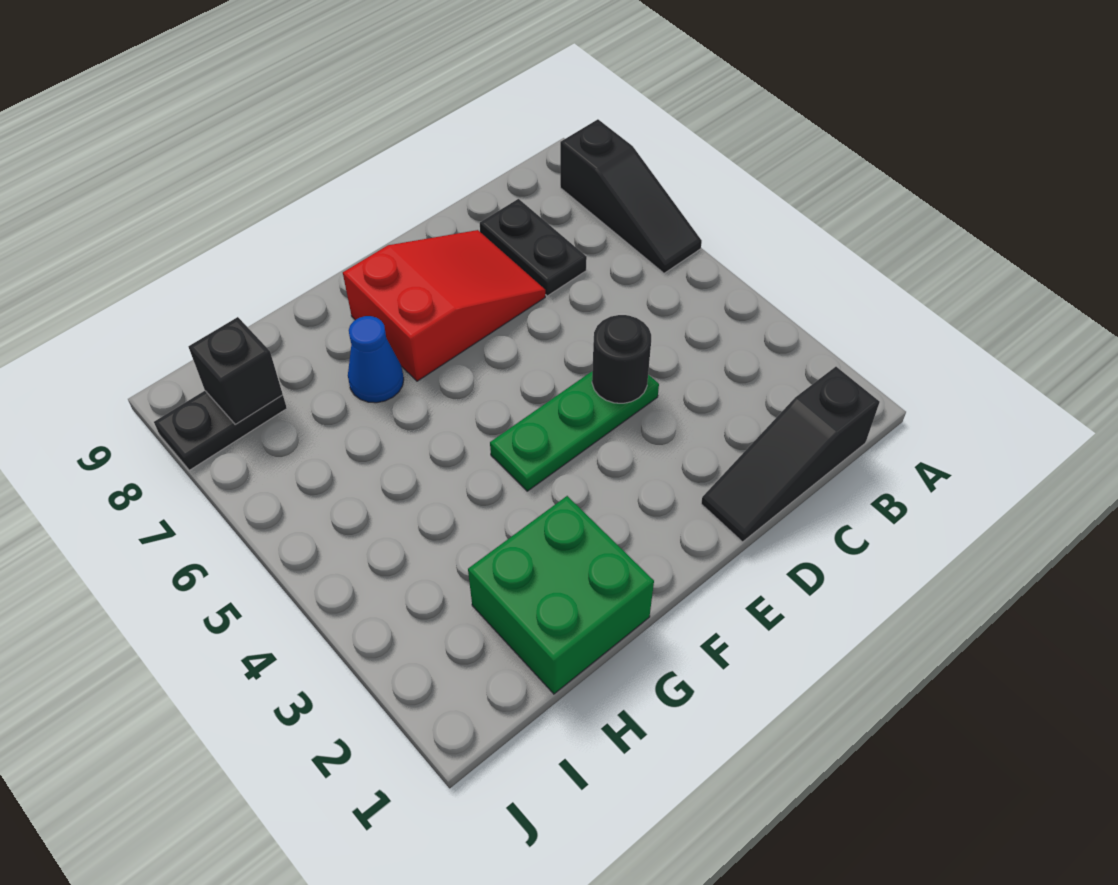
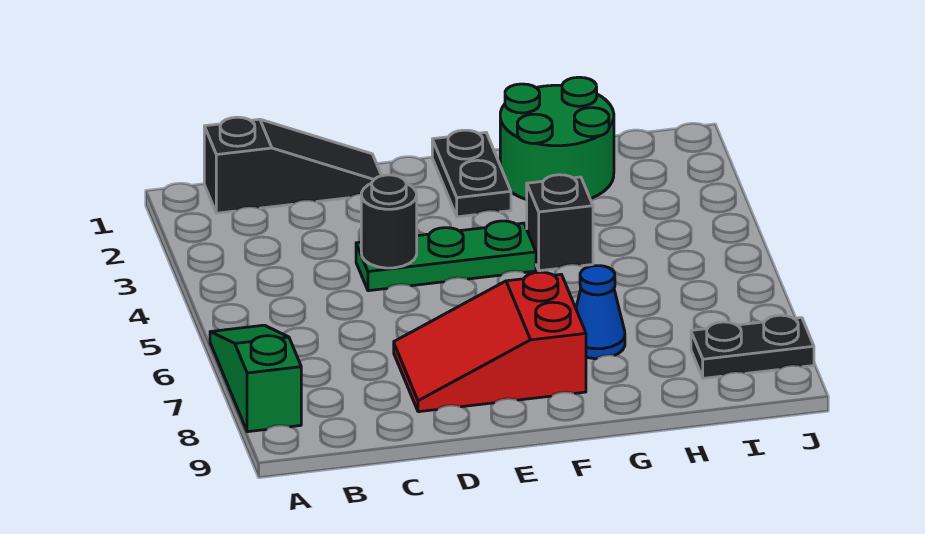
black slope A6:A8 level 1 top 8 -> green slope A6:A8 level 1 top 8
black plate C7:C8 level 1 -> black plate F1:F2 level 1
green brick G1:H2 level 1 -> green round brick G1:H2 level 1
black brick I8 level 2 -> black brick G4 level 1

